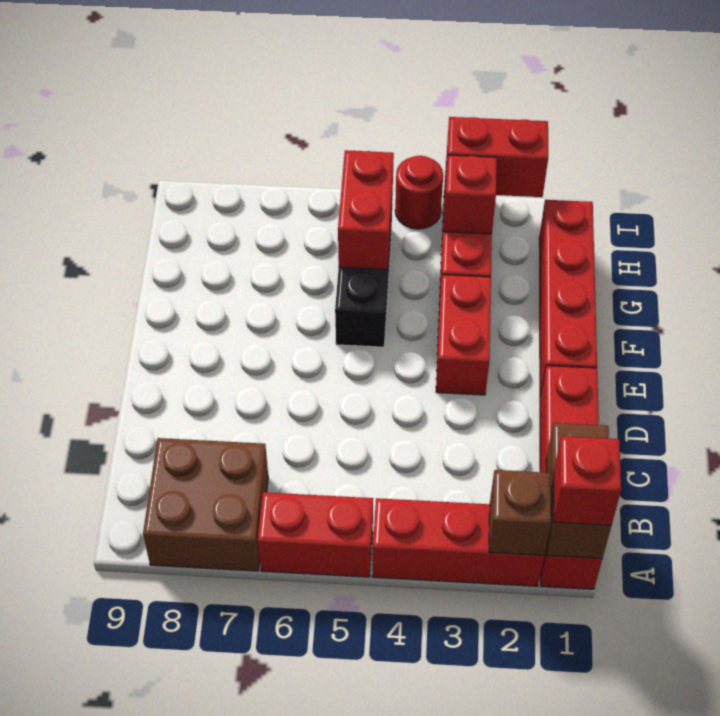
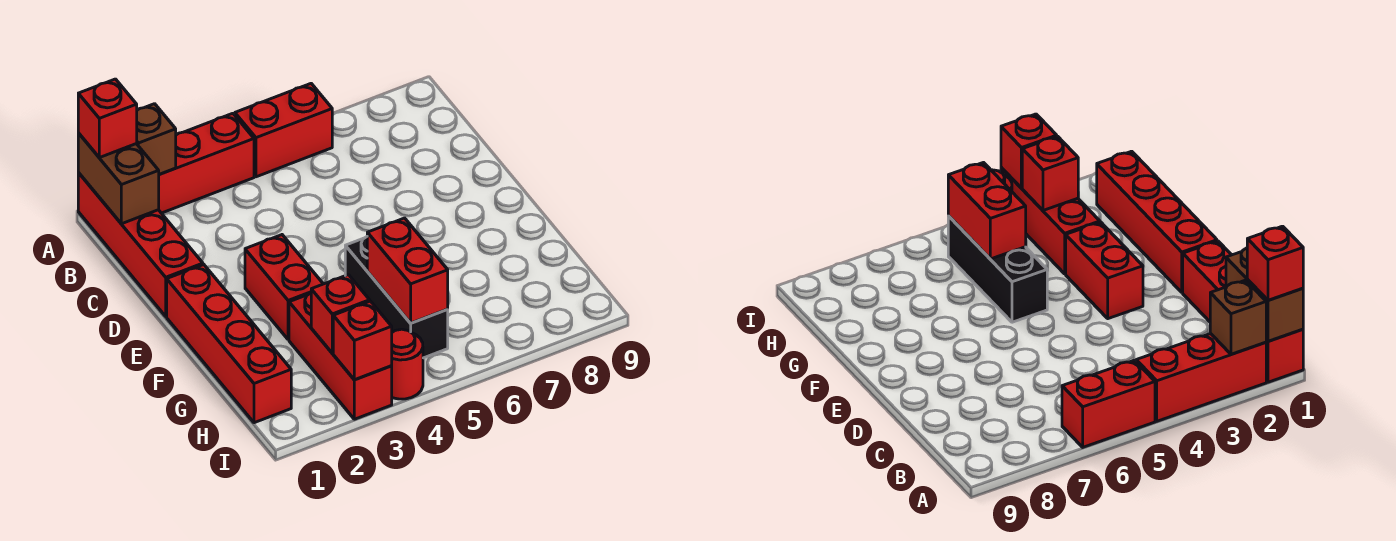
brown brick A7:B8 level 1 -> none
red brick I2:I3 level 2 -> red brick I3 level 2

